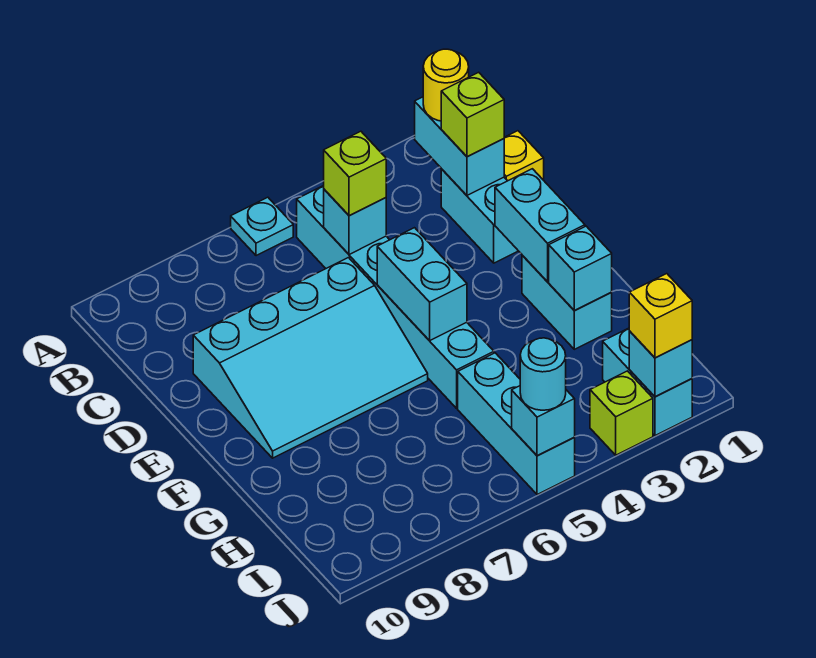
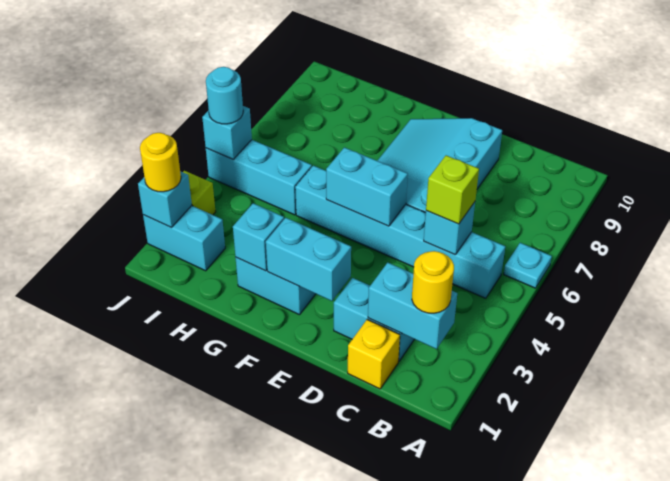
lime brick C2 level 3 -> none
yellow brick J2 level 3 -> yellow round brick J2 level 3

